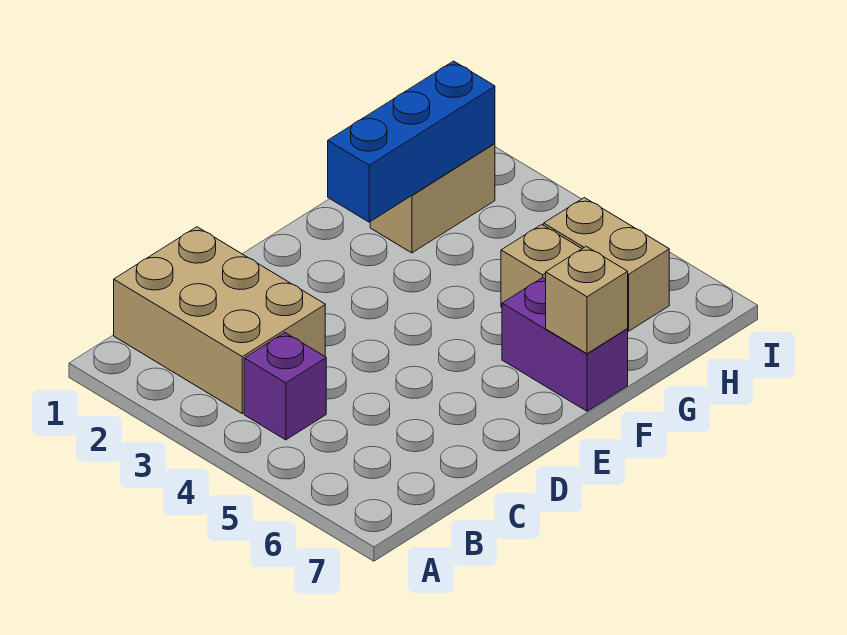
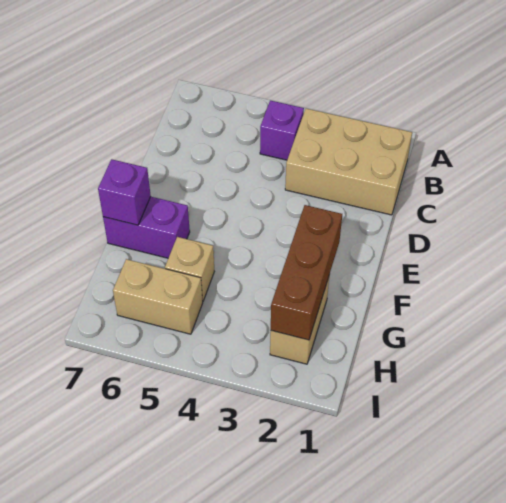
blue brick F2:H2 level 2 -> brown brick F2:H2 level 2
tan brick F7 level 2 -> purple brick F7 level 2

